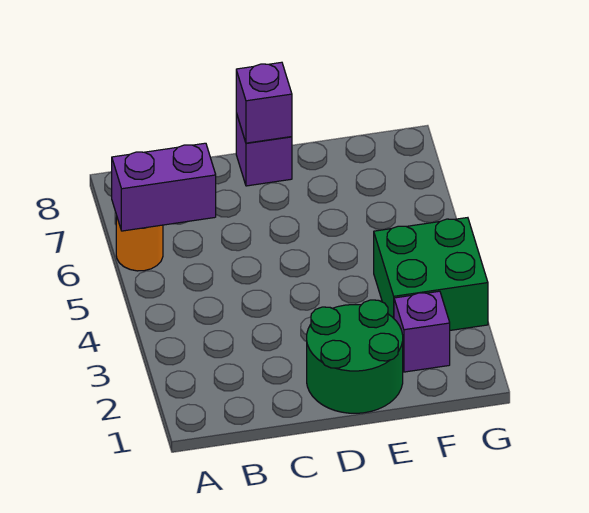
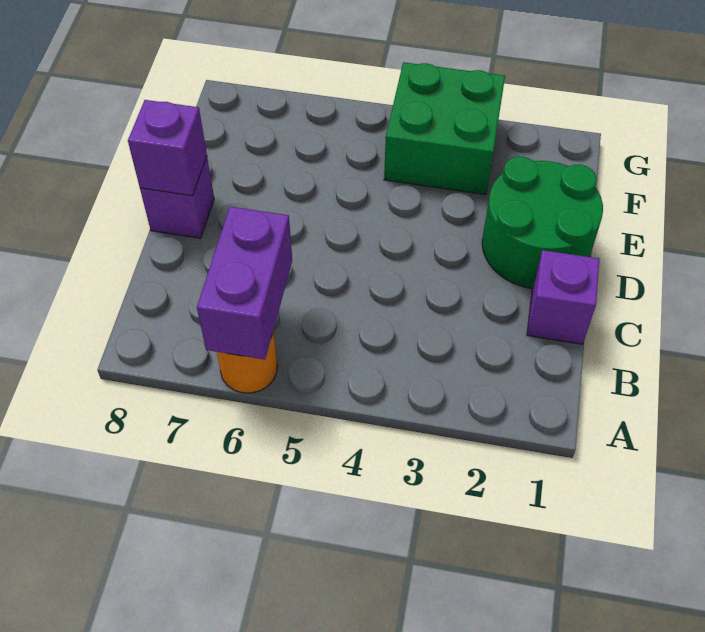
purple brick F2 level 1 -> purple brick C1 level 1

